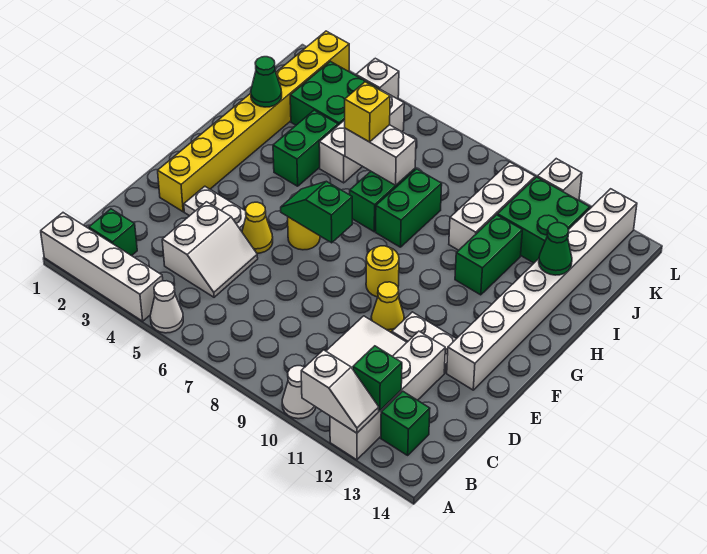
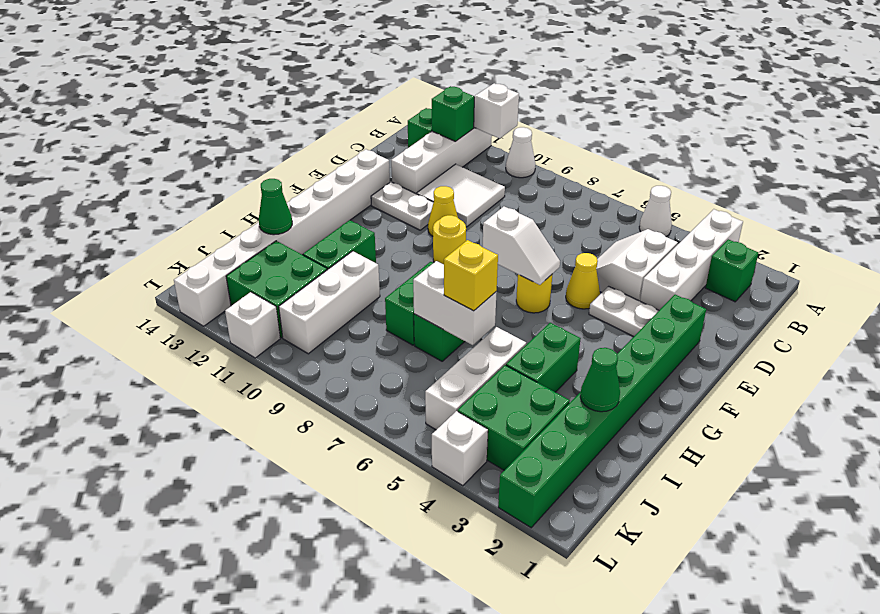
white brick A1:A4 level 1 -> white brick A3:D3 level 1
yellow brick E2:L2 level 1 -> green brick E2:L2 level 1
green slope F6:F7 level 2 top 7 -> white slope F6:F7 level 2 top 7

